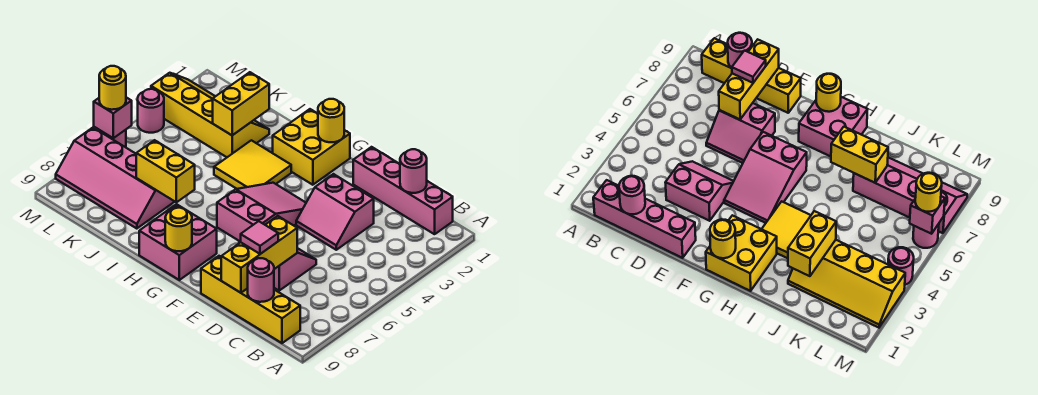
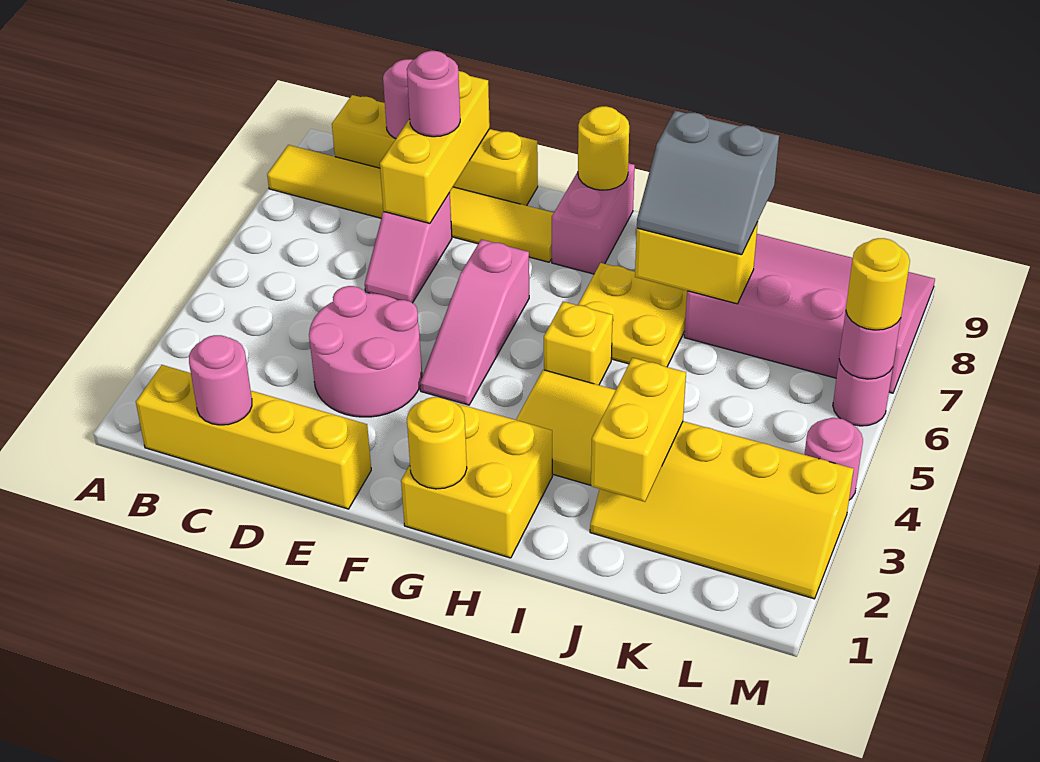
none -> yellow tile A8:F8 level 1
pink brick B1:E1 level 1 -> yellow brick B1:E1 level 1
pink slope D3:E4 level 1 top 3 -> pink round brick D3:E4 level 1
pink slope D6:E7 level 1 top 7 -> pink slope D6:D7 level 1 top 7
pink tile D8 level 3 -> pink round brick D8 level 3
pink slope F4:G6 level 1 top 6 -> pink slope F4:F6 level 1 top 6
pink brick G8:H9 level 1 -> pink brick G8:G9 level 1
none -> yellow brick H5 level 1
none -> yellow plate H6:I7 level 1
none -> grey slope I7:J8 level 3 top 8
pink slope J7:M8 level 1 top 7 -> pink slope J7:M9 level 1 top 7
pink brick M6 level 2 -> pink round brick M6 level 2

